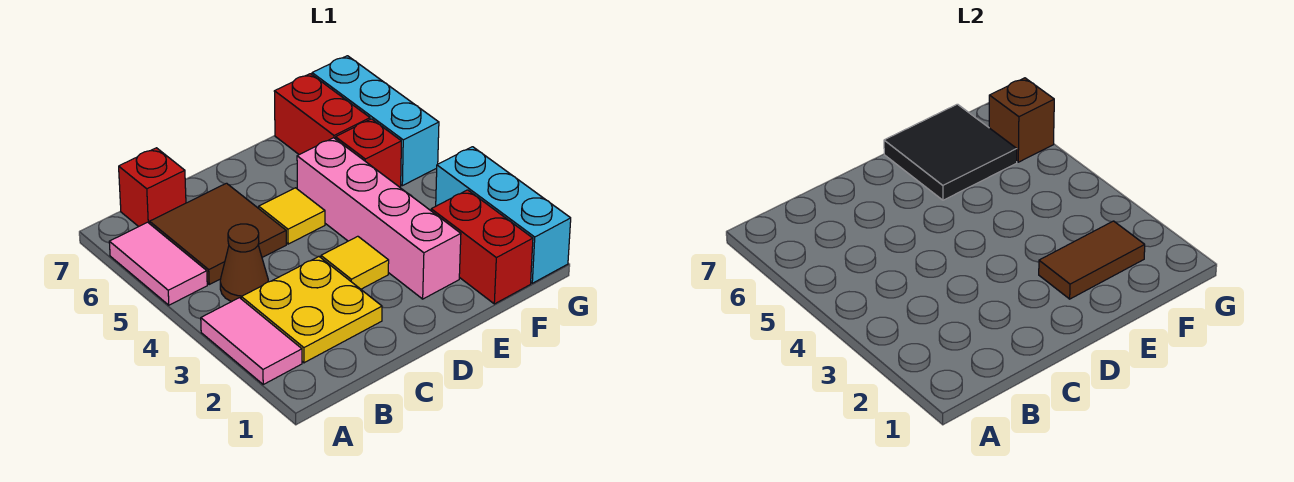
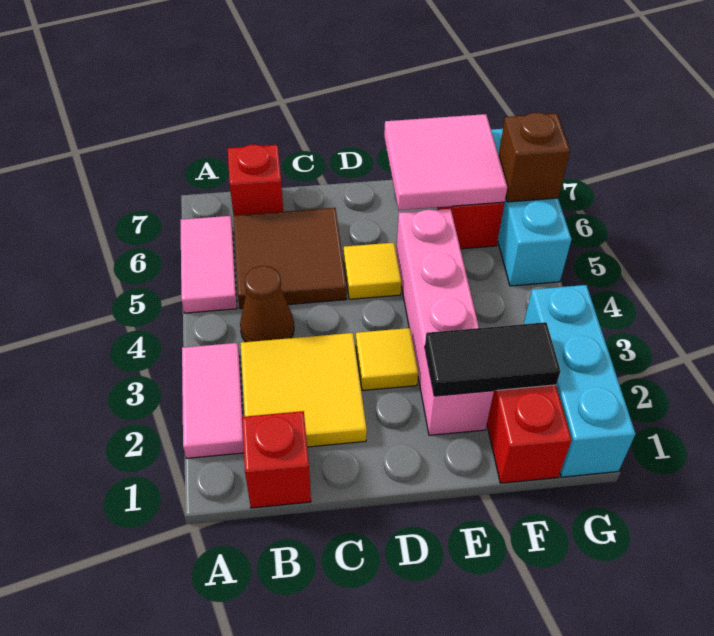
yellow plate B2:C3 level 1 -> yellow tile B2:C3 level 1
brown tile E2:F2 level 2 -> black tile E2:F2 level 2
black tile E6:F7 level 2 -> pink tile E6:F7 level 2
red brick F5 level 1 -> red brick B1 level 1

